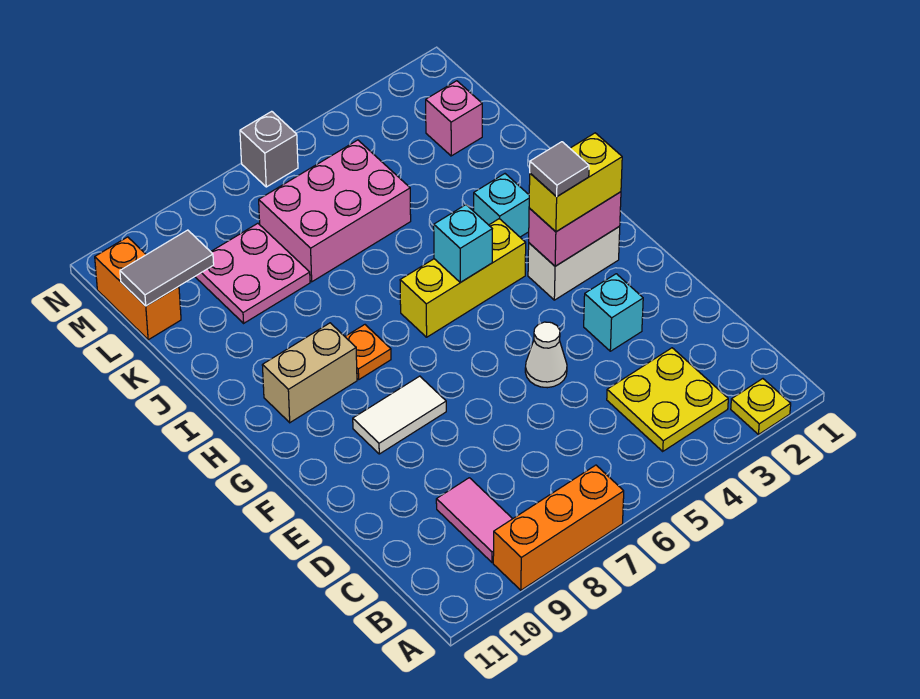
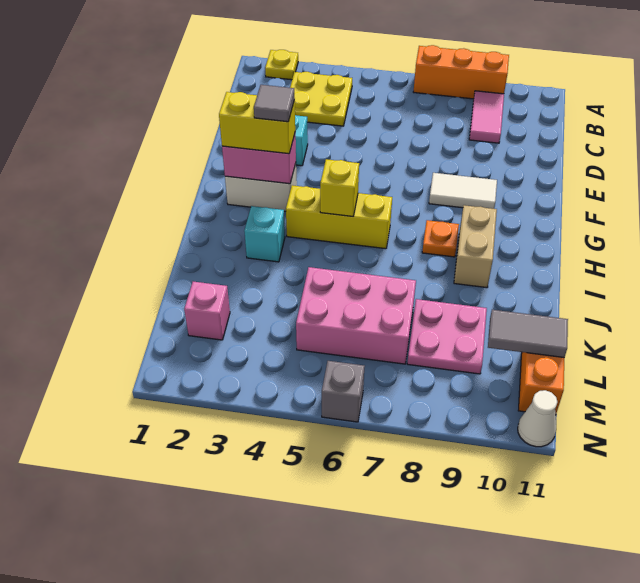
white cone E5 level 1 -> white cone N11 level 1
cyan brick H5 level 2 -> yellow brick H5 level 2
tan brick H9:H10 level 1 -> tan brick H9:I9 level 1

